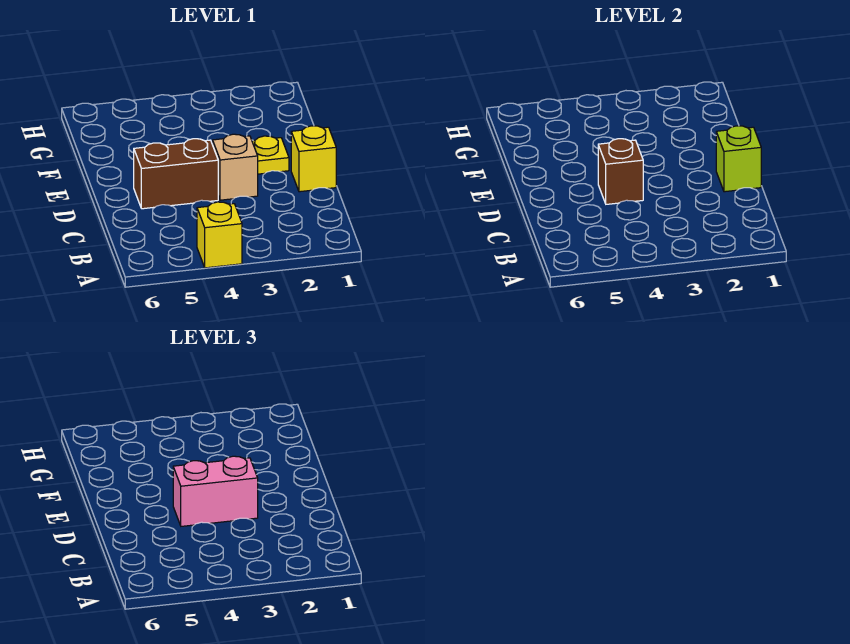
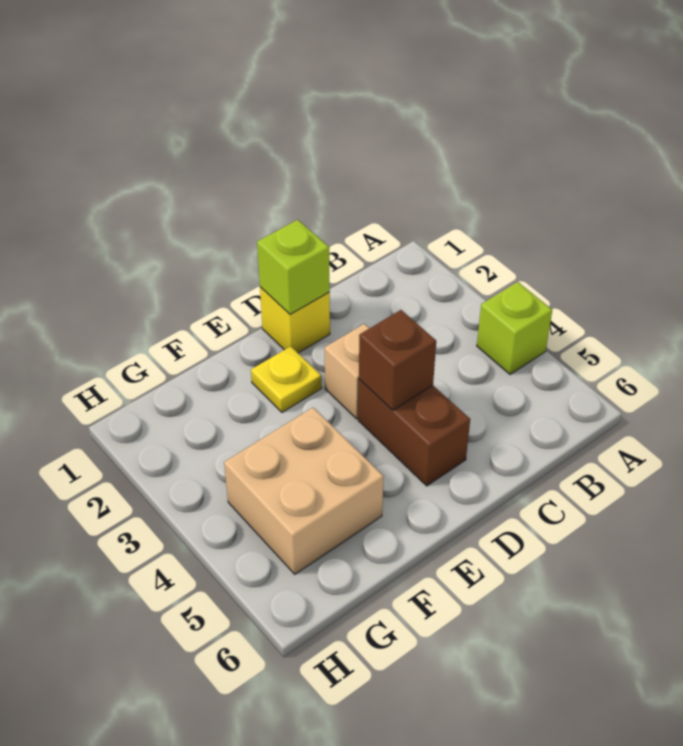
yellow brick A4 level 1 -> lime brick A4 level 1
pink brick D3:D4 level 3 -> none
none -> tan brick F4:G5 level 1

